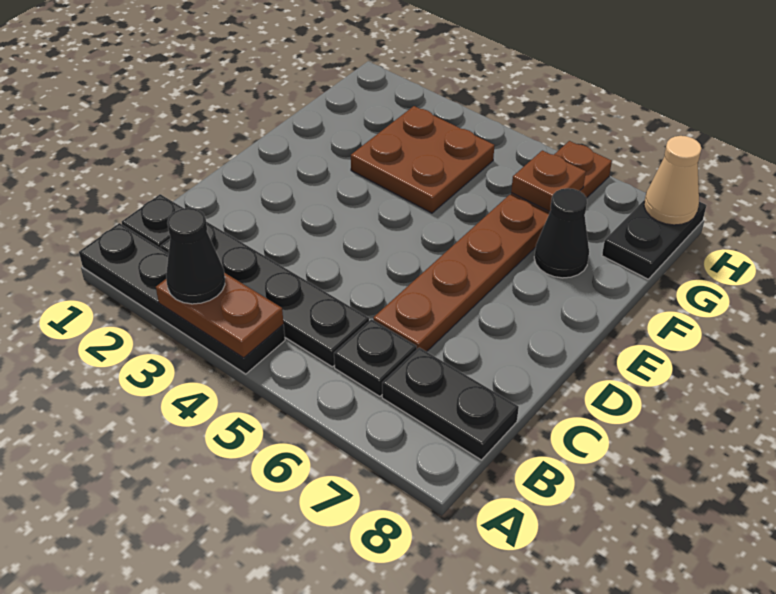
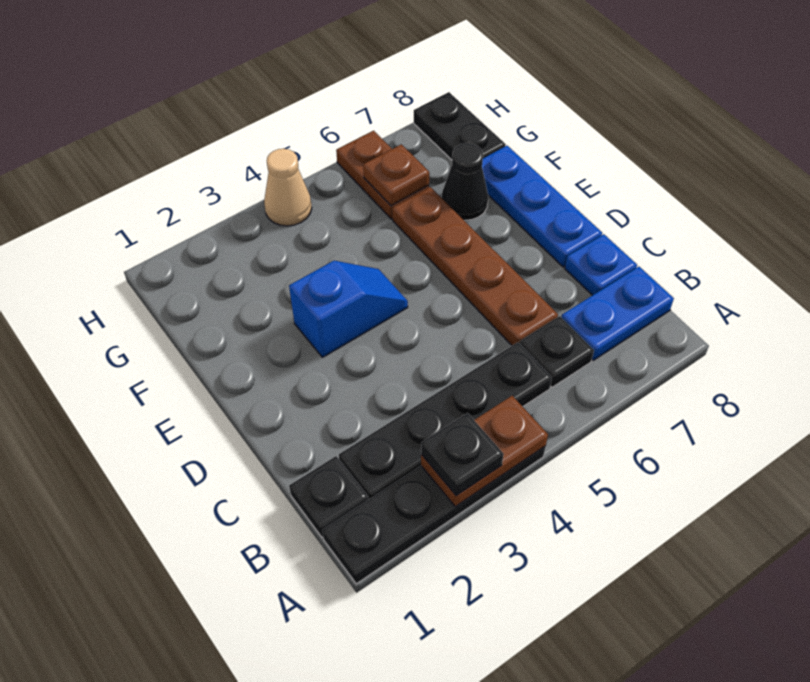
black cone A3 level 3 -> black plate A3 level 3
black plate B7:B8 level 1 -> blue plate B7:B8 level 1
none -> blue plate C8 level 1
none -> blue plate D8:F8 level 1
none -> blue slope E3:E4 level 1 top 3
brown plate F3:G4 level 1 -> none
tan cone H8 level 2 -> tan cone H4 level 1

